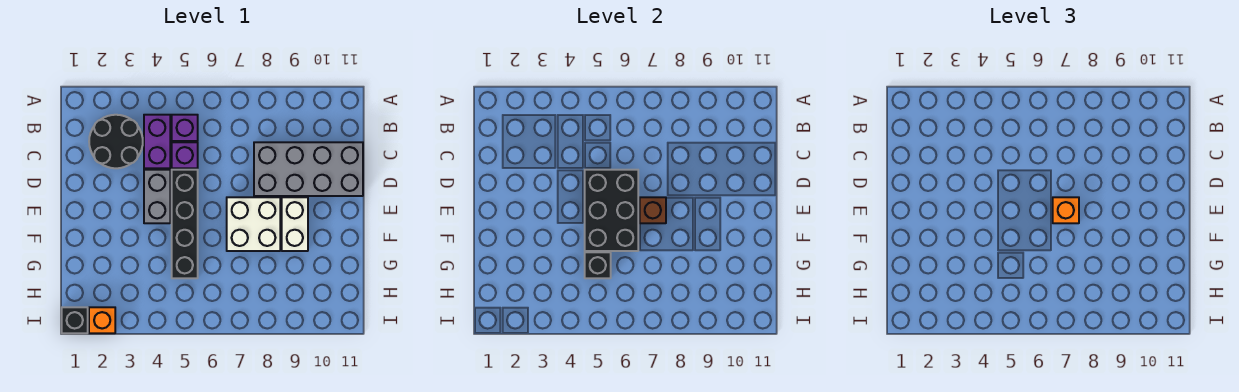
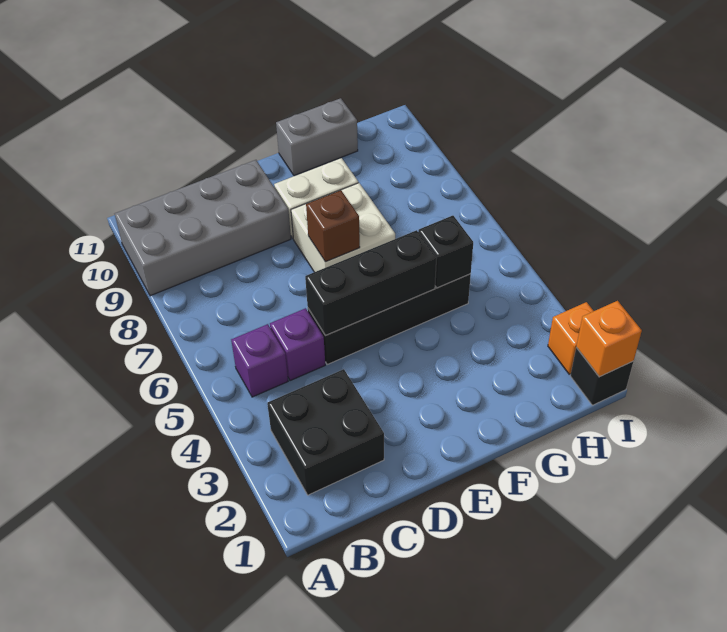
black round brick B2:C3 level 1 -> black brick B2:C3 level 1
purple brick B4:C4 level 1 -> none
grey brick C8:D11 level 1 -> grey brick A9:D10 level 1
grey brick D4:E4 level 1 -> grey brick F11:G11 level 1
black brick D5:F6 level 2 -> black brick D5:F5 level 2
orange brick E7 level 3 -> orange brick I1 level 2

